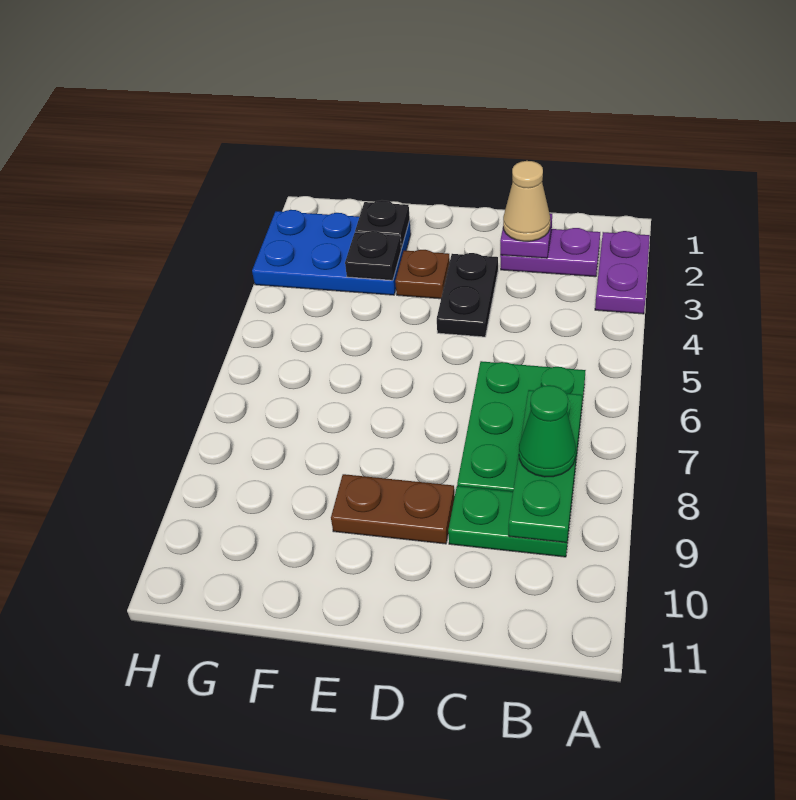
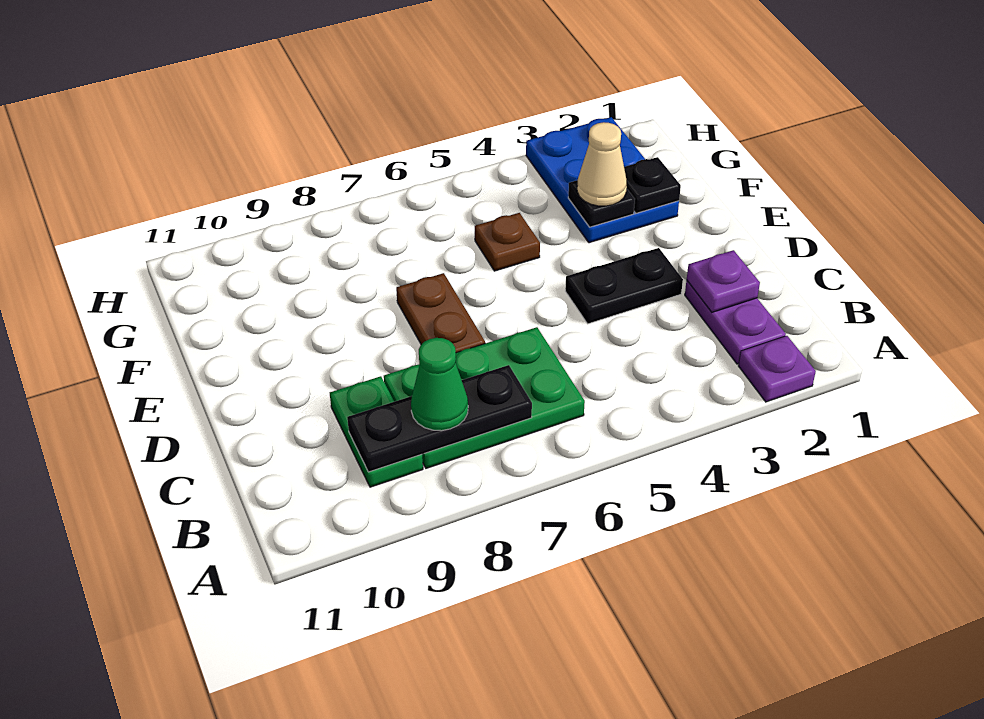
purple plate A2:A3 level 1 -> purple plate A2 level 1
green plate B7:B9 level 2 -> black plate B7:B9 level 2
tan cone C2 level 3 -> tan cone F3 level 3
brown plate D9:E9 level 1 -> brown plate D7:E7 level 1
brown plate E3 level 1 -> brown plate F5 level 1

